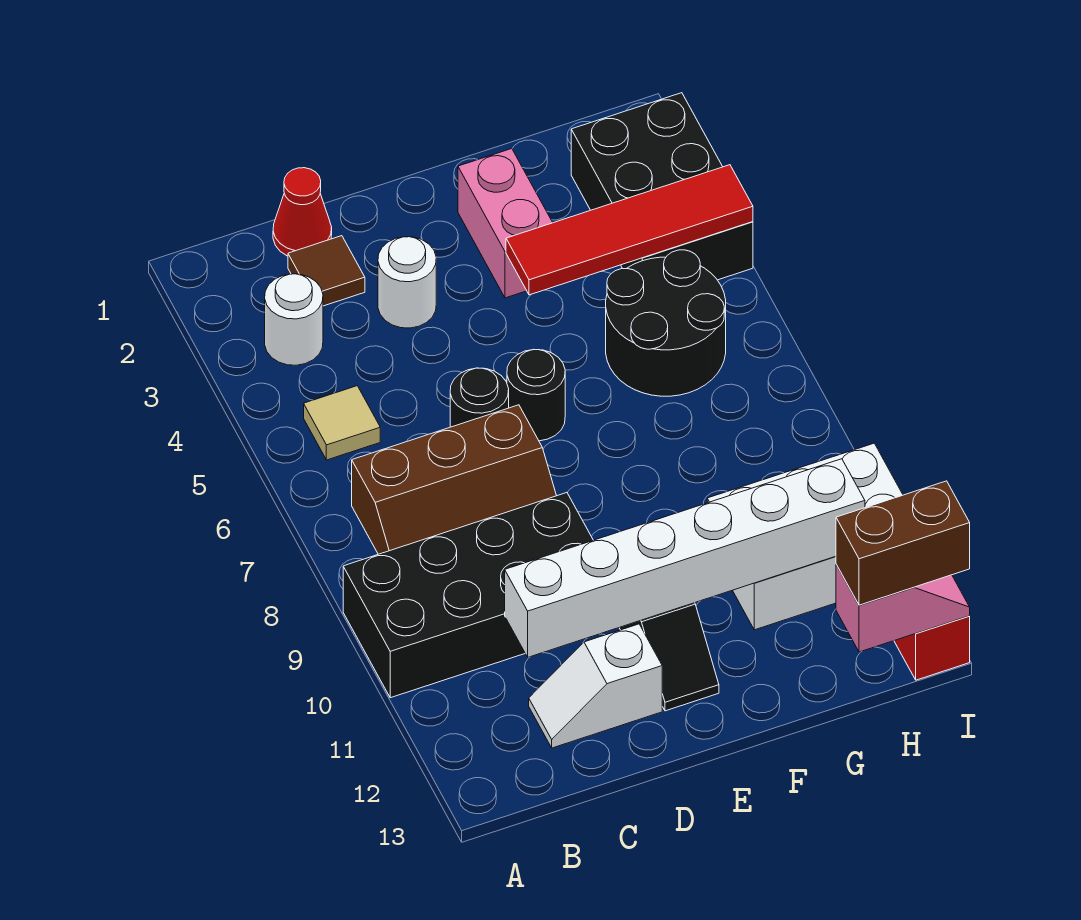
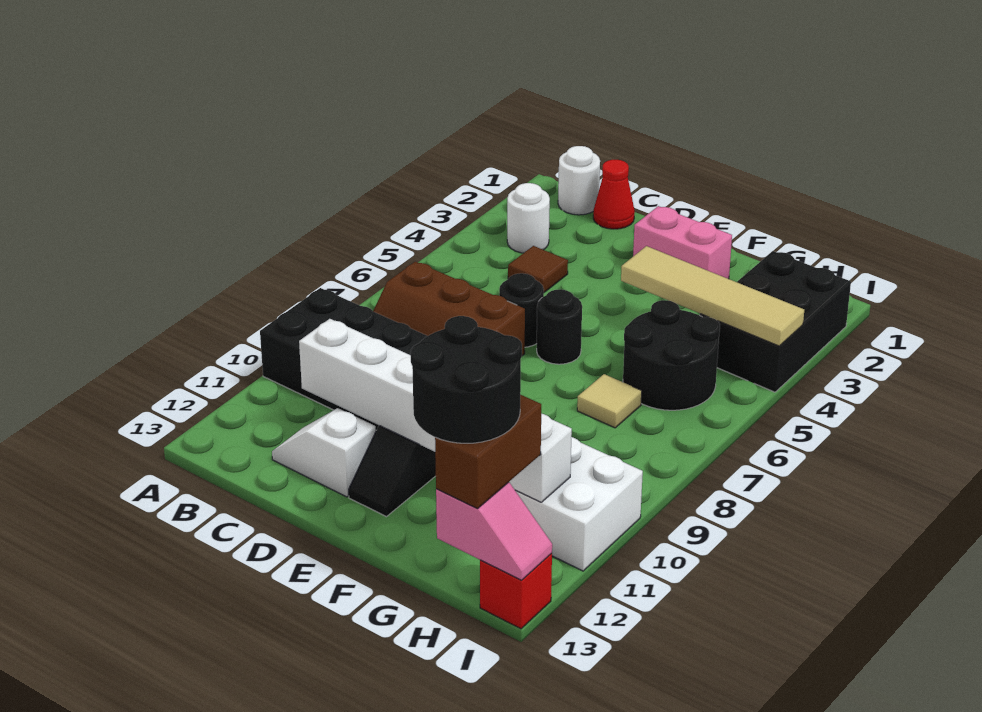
tan tile B5 level 1 -> tan tile G7 level 1
brown tile C2 level 1 -> brown tile C4 level 1
white round brick D3 level 1 -> white round brick B1 level 1
pink brick F2:F3 level 1 -> pink brick E2:F2 level 1
red tile F4:I4 level 2 -> tan tile F4:I4 level 2
none -> black round brick G12:H13 level 4
brown brick H13:I13 level 3 -> brown brick H12:H13 level 3

